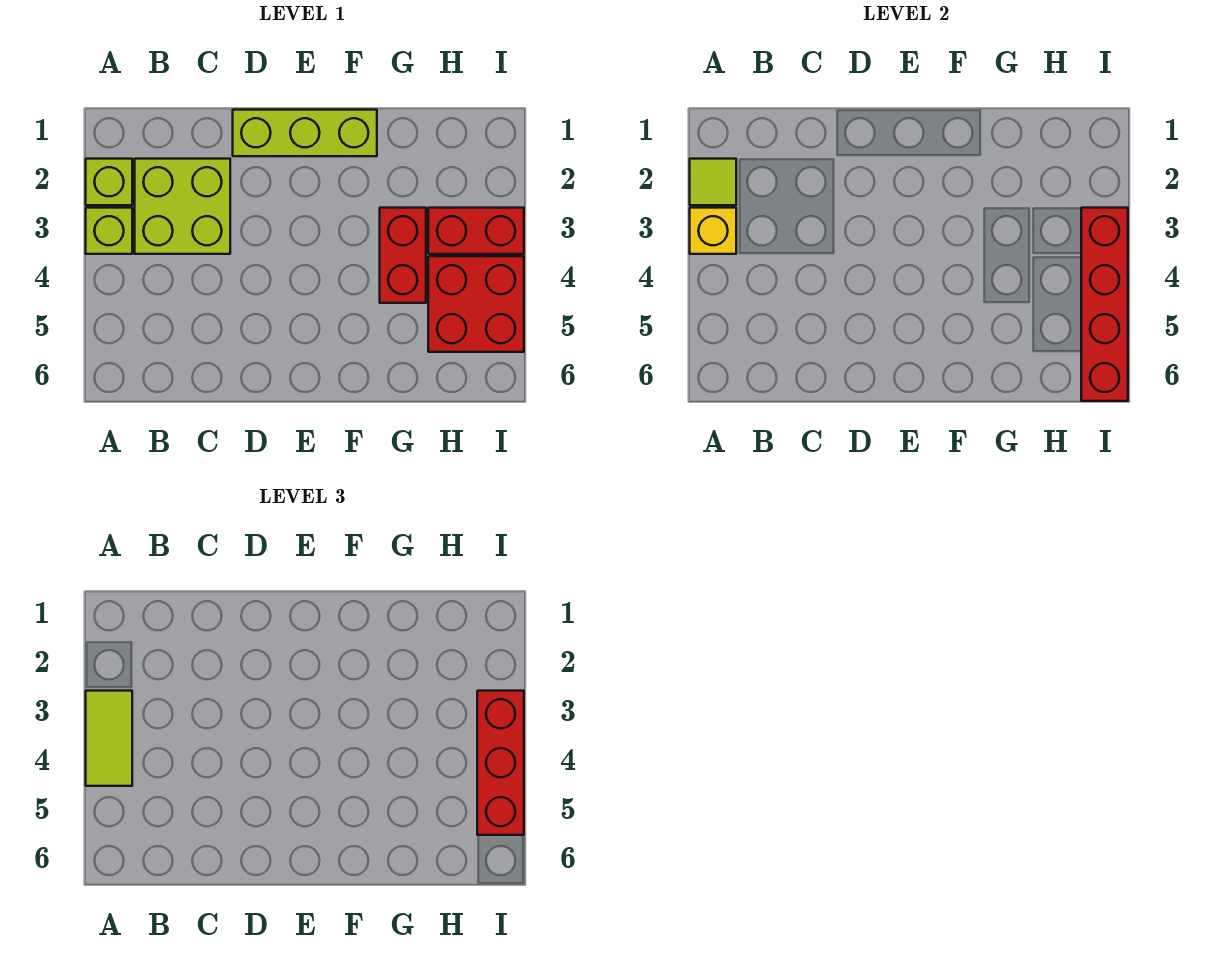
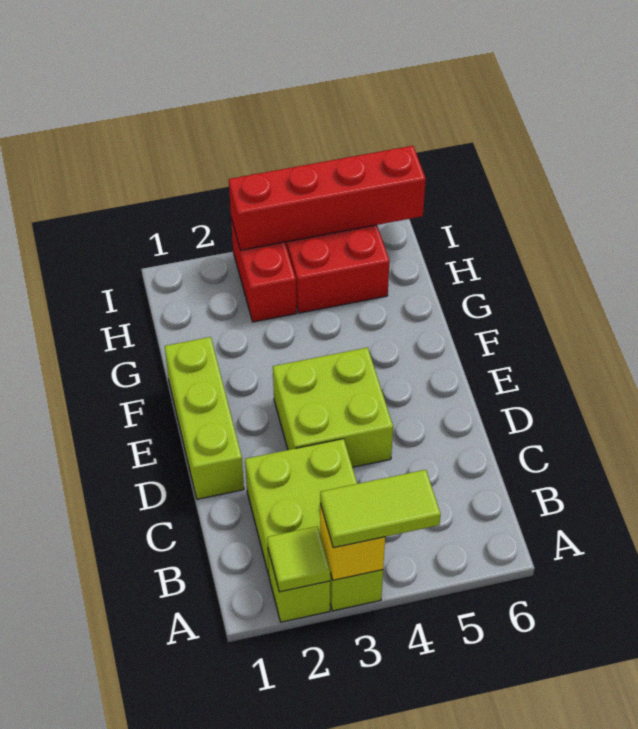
none -> lime brick D3:E4 level 1
red brick G3:G4 level 1 -> none
red brick I3:I5 level 3 -> none

